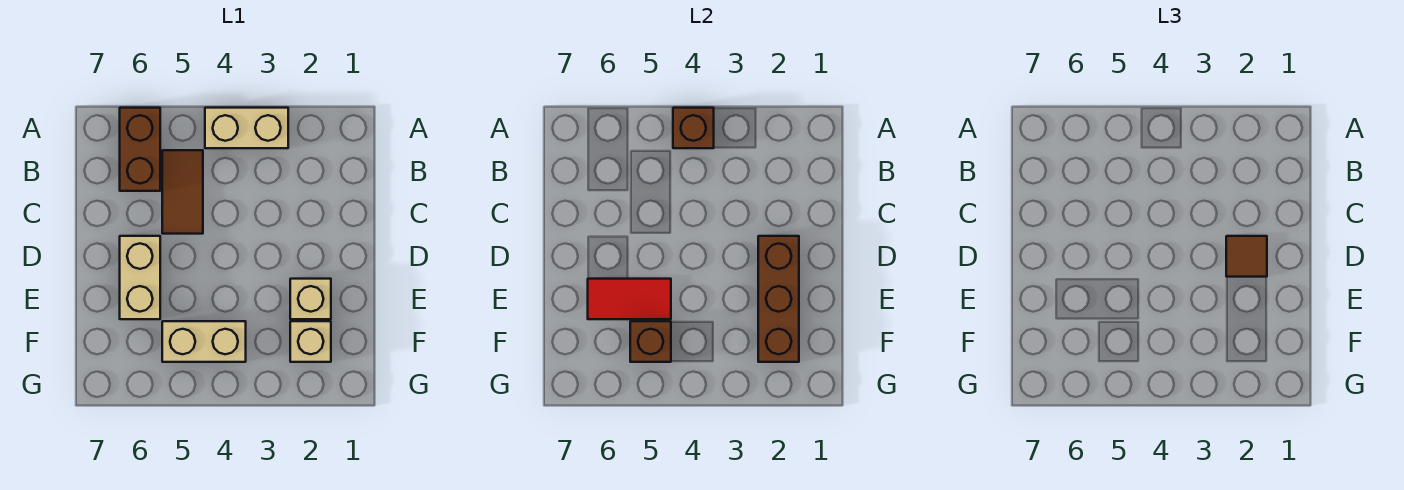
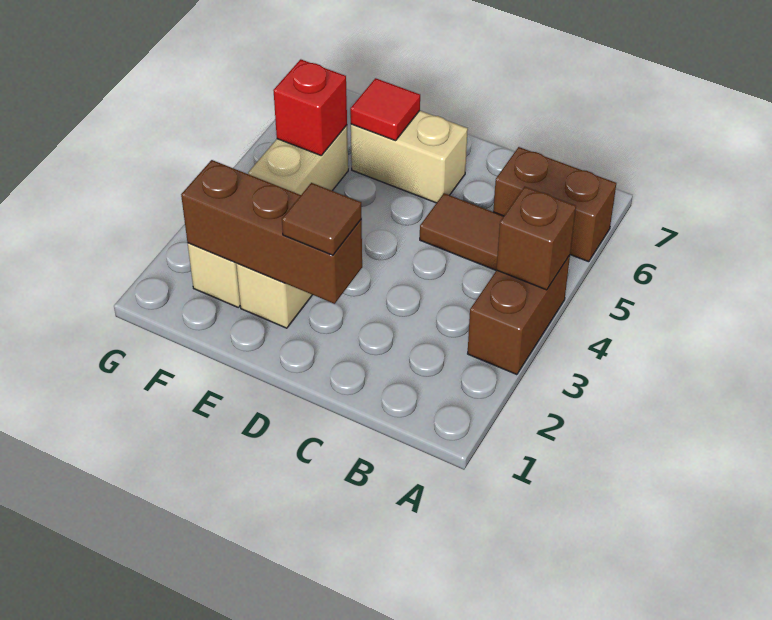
tan brick A3:A4 level 1 -> brown brick A3:A4 level 1
red tile E5:E6 level 2 -> red tile E6 level 2
brown brick F5 level 2 -> red brick F5 level 2

